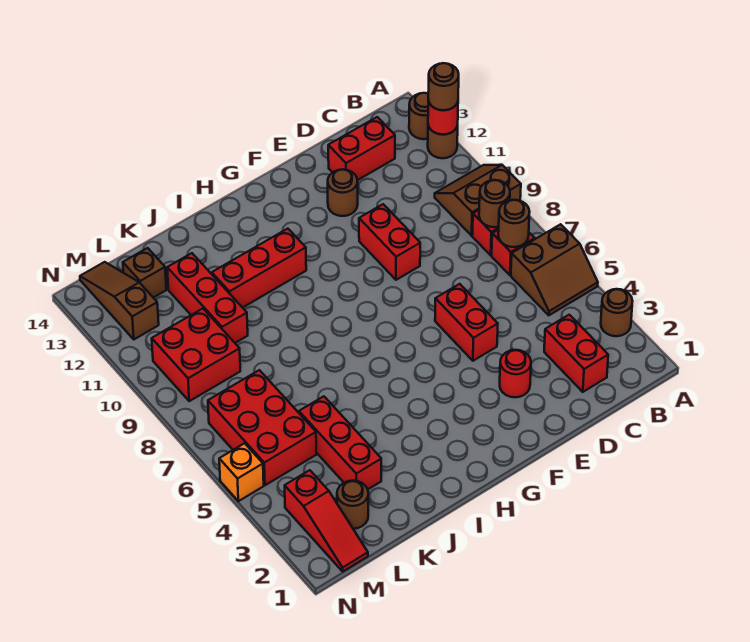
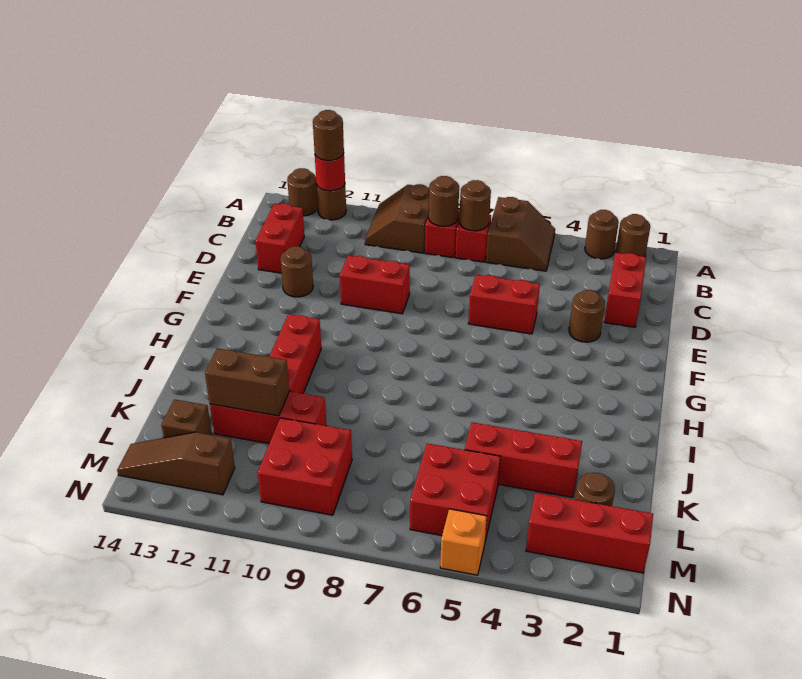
none -> brown round brick A2 level 1
red brick C2:C3 level 1 -> red brick C2:D2 level 1
red round brick E3 level 1 -> brown round brick E3 level 1
none -> brown brick K11:K12 level 2
red brick L5:M7 level 1 -> red brick L5:M6 level 1
red slope M1:M3 level 1 top 3 -> red brick M1:M3 level 1

